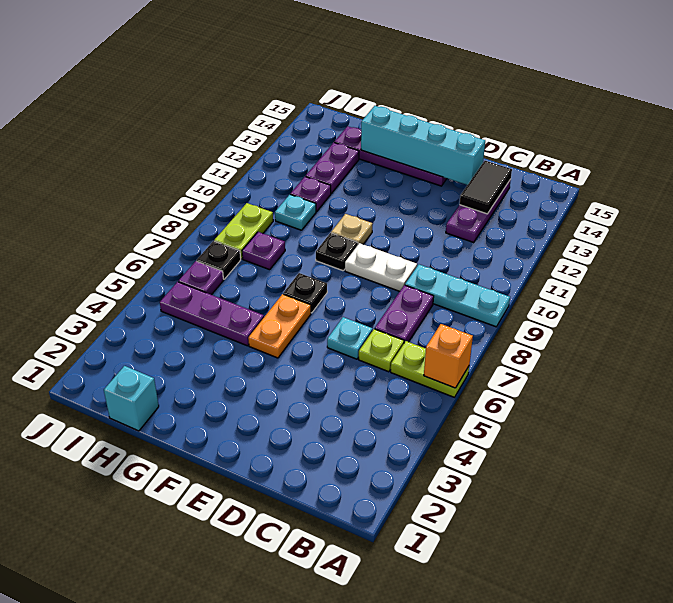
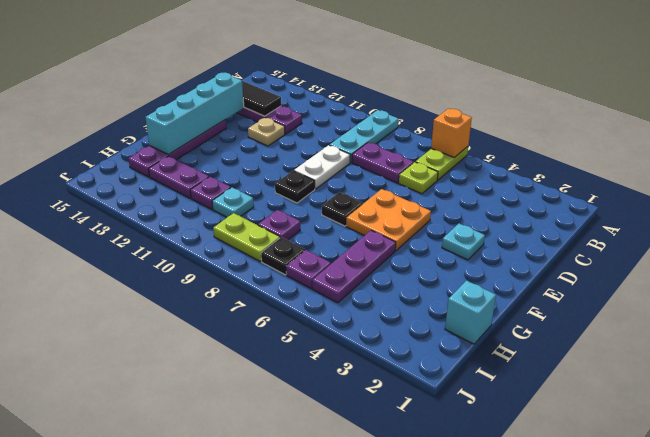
cyan plate D6 level 1 -> cyan plate E3 level 1
orange plate F5:F6 level 1 -> orange plate E5:F6 level 1
tan plate F10 level 1 -> tan plate D12 level 1

